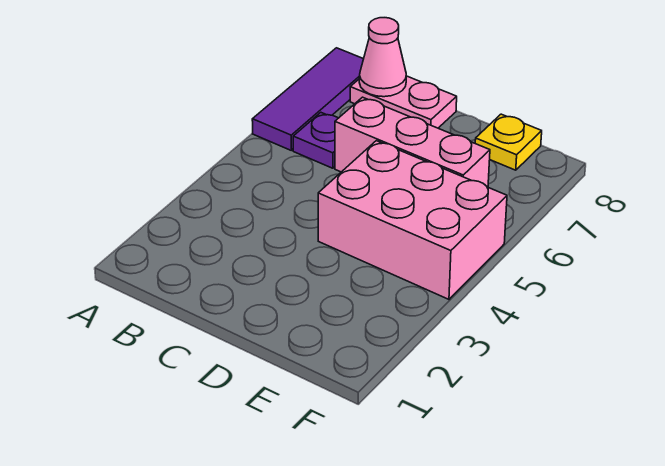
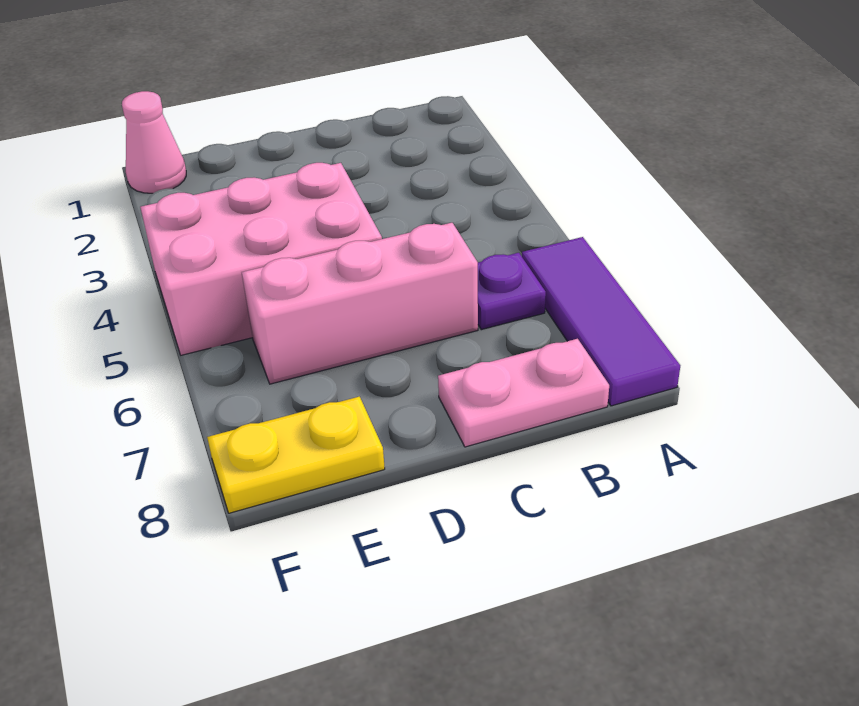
pink cone B8 level 2 -> pink cone F1 level 1
yellow plate E8 level 1 -> yellow plate E8:F8 level 1

